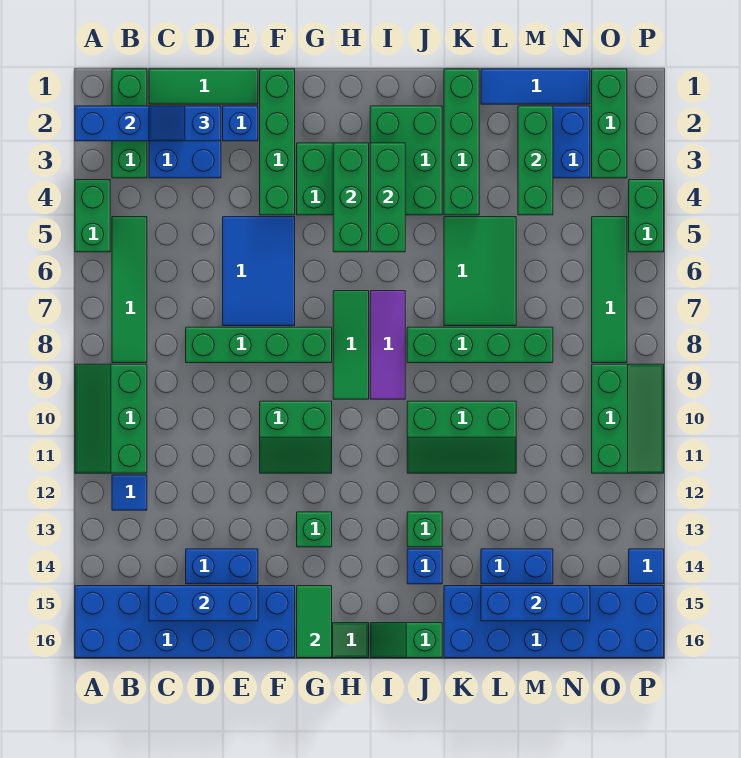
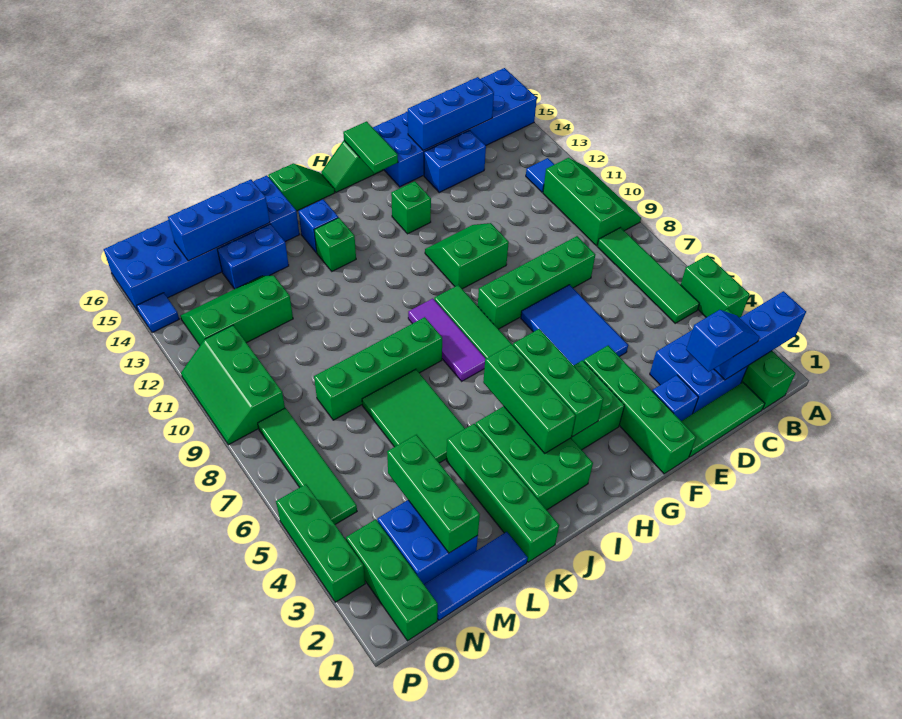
green slope J10:L11 level 1 top 10 -> green slope M12:O13 level 1 top 12
green brick P4:P5 level 1 -> green brick P3:P5 level 1

